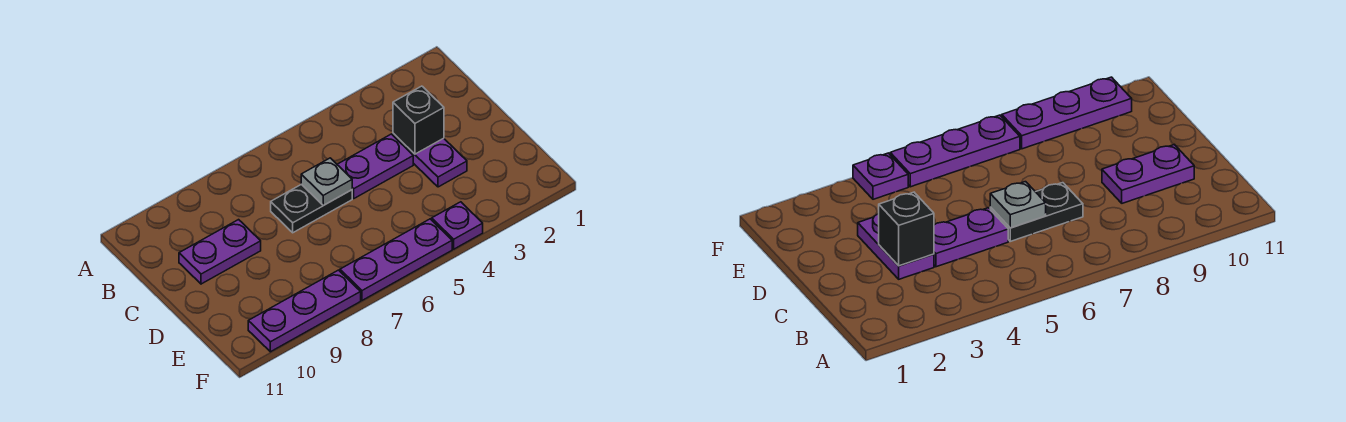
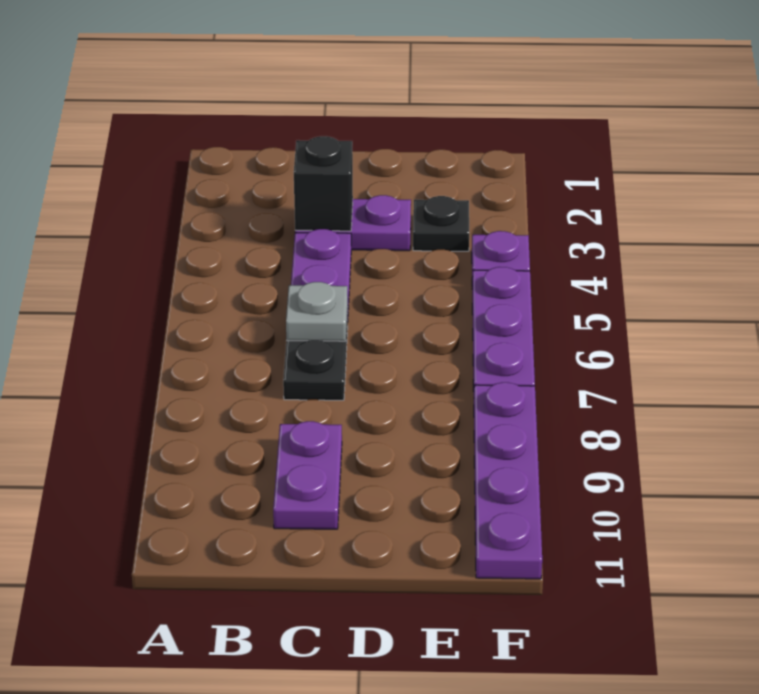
none -> black plate E3 level 1
purple plate F8:F10 level 1 -> purple plate F8:F11 level 1

